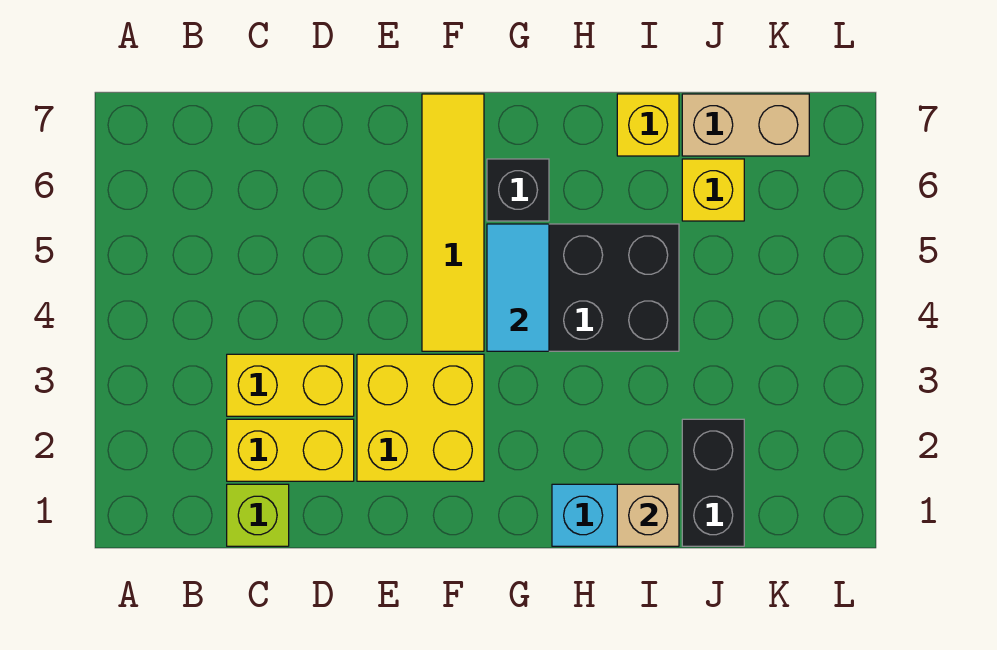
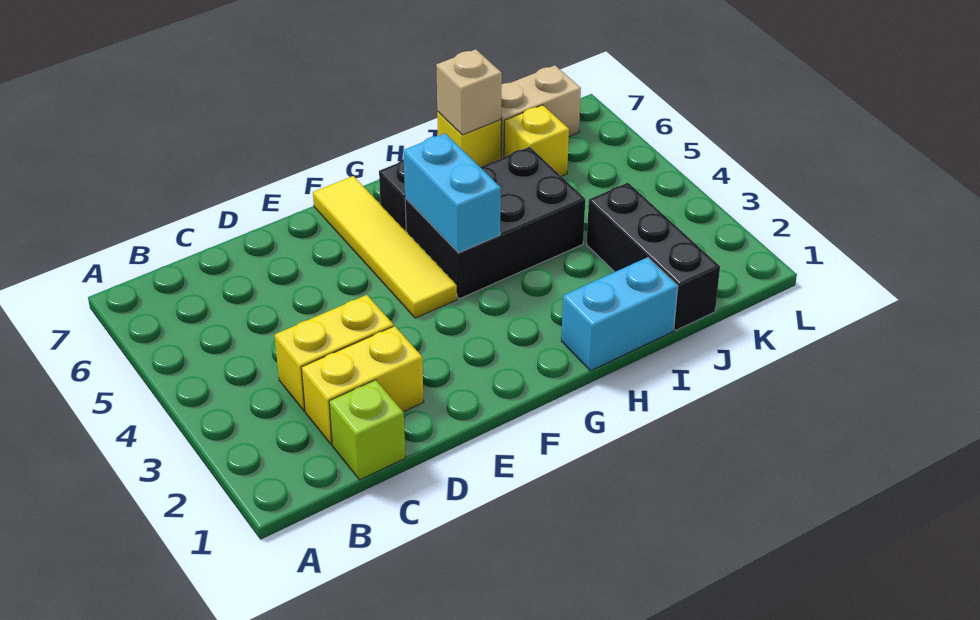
yellow brick E2:F3 level 1 -> none
cyan tile G4:G5 level 2 -> cyan brick G4:G5 level 2
tan brick I1 level 2 -> tan brick I7 level 2
black brick J1:J2 level 1 -> black brick J1:J3 level 1

